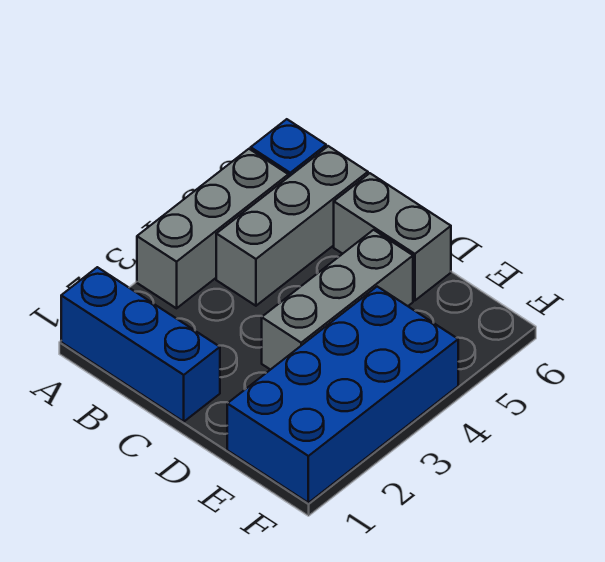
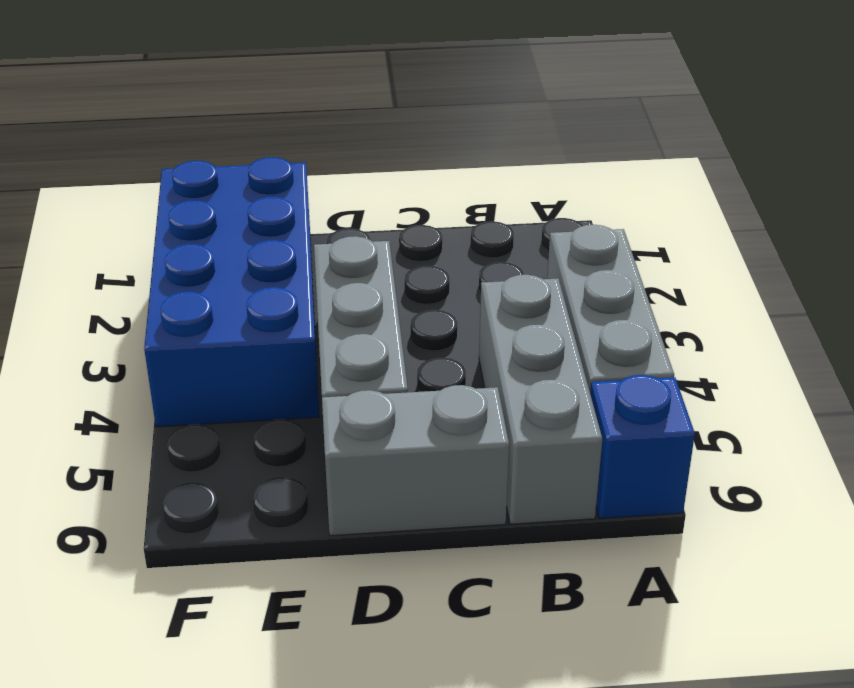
blue brick A1:C1 level 1 -> none

